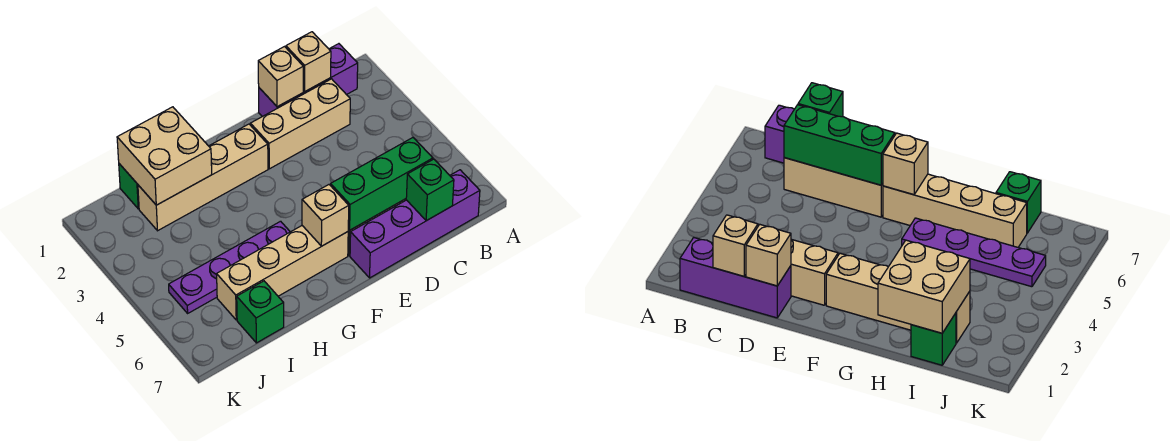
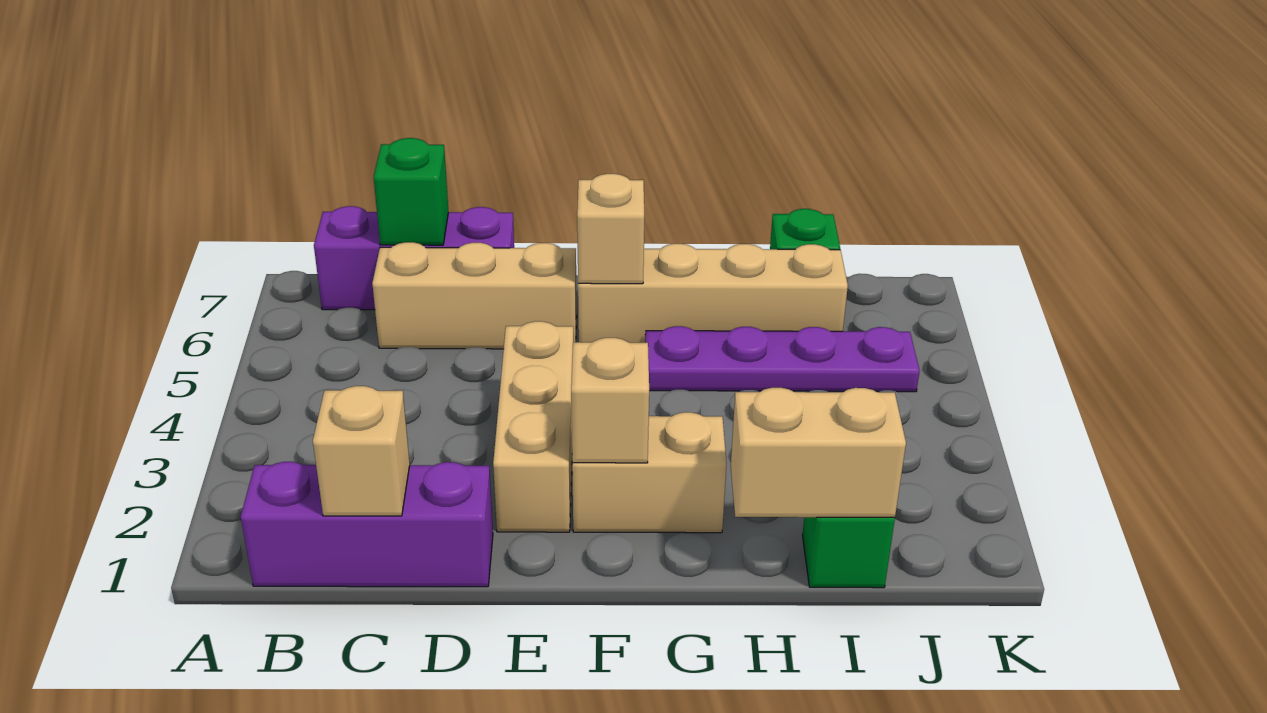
purple brick B7:E7 level 1 -> purple brick B7:D7 level 1
tan brick C2:E2 level 1 -> tan brick E2:E4 level 1
green brick C6:E6 level 2 -> none
tan brick D1 level 2 -> tan brick F2 level 2
tan brick F2:I2 level 1 -> tan brick F2:G2 level 1
tan brick H1:I2 level 2 -> tan brick H1:I1 level 2

